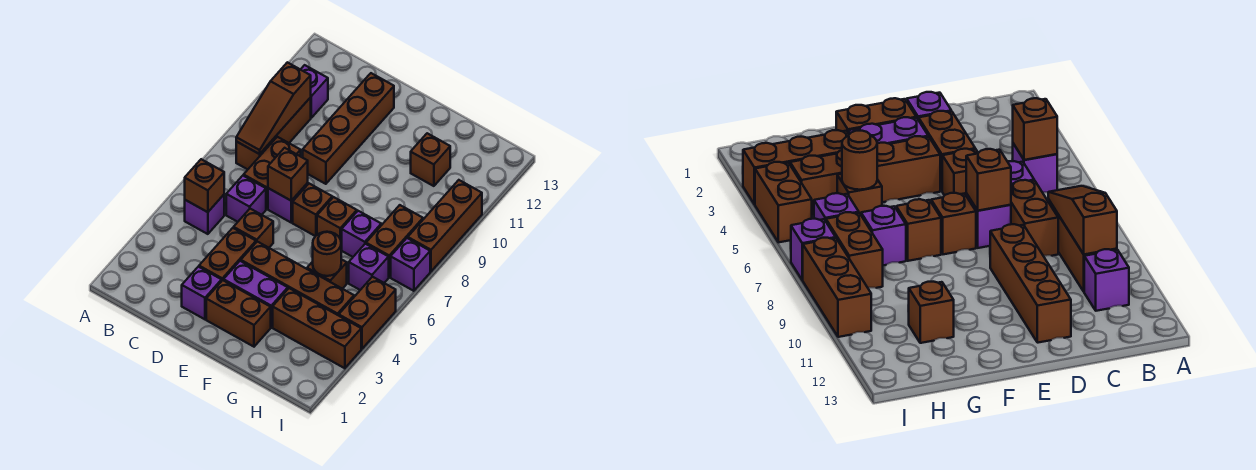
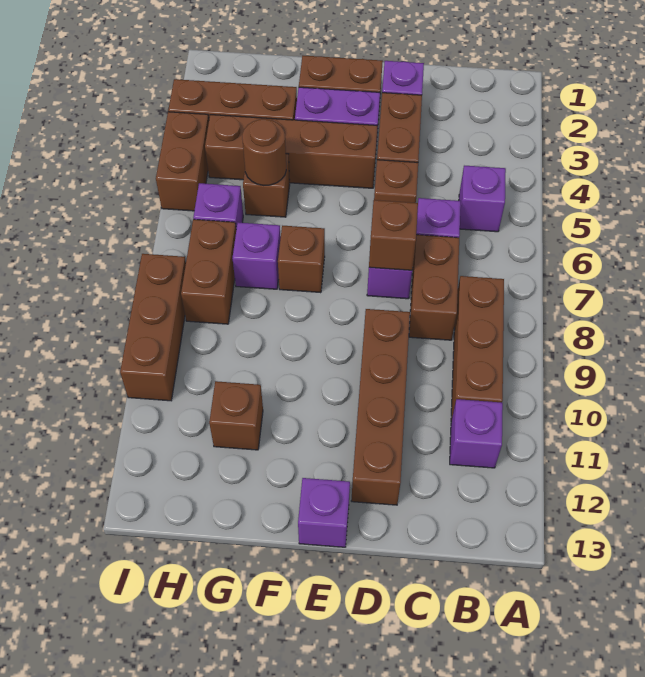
brown brick B5 level 2 -> none
brown slope B8:B10 level 2 top 10 -> none
brown brick E7 level 1 -> none
purple brick I7 level 1 -> purple brick E13 level 1

